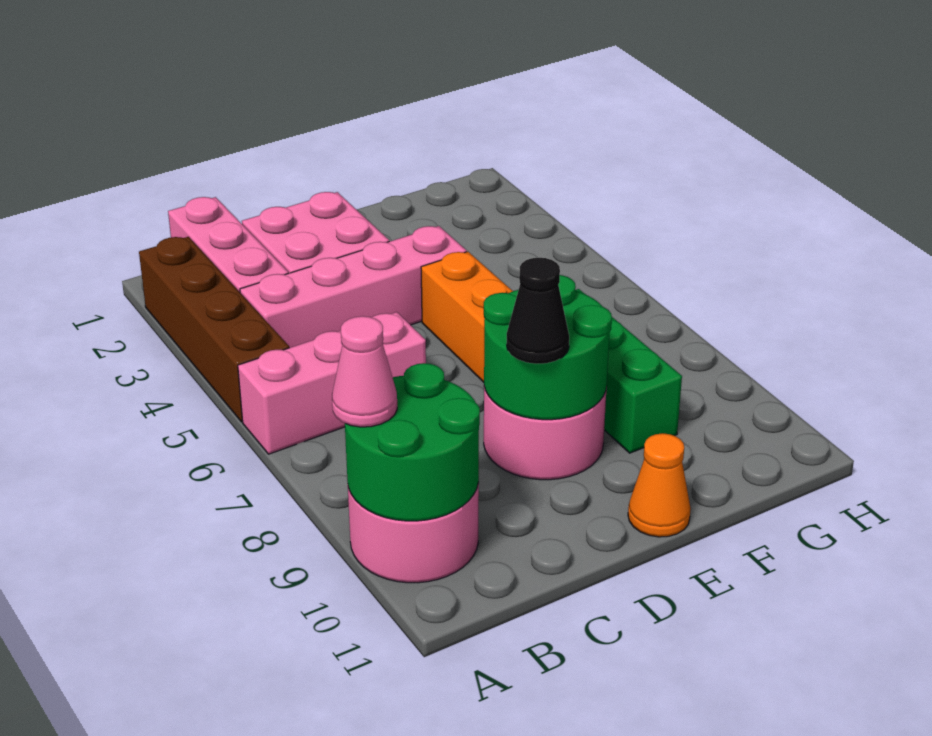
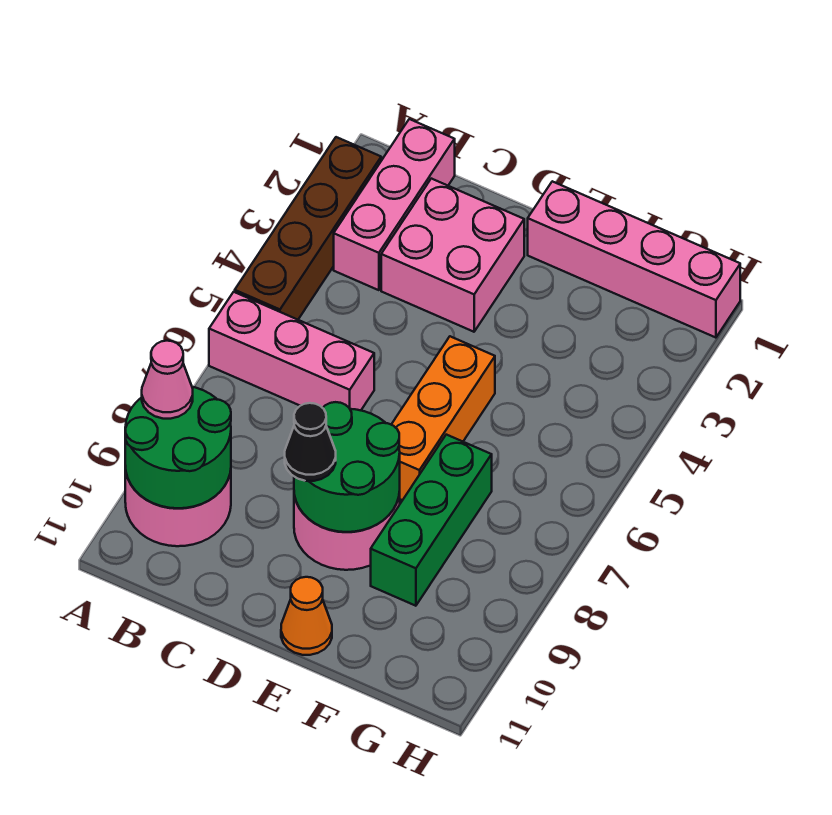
pink brick B4:E4 level 1 -> pink brick E1:H1 level 1

